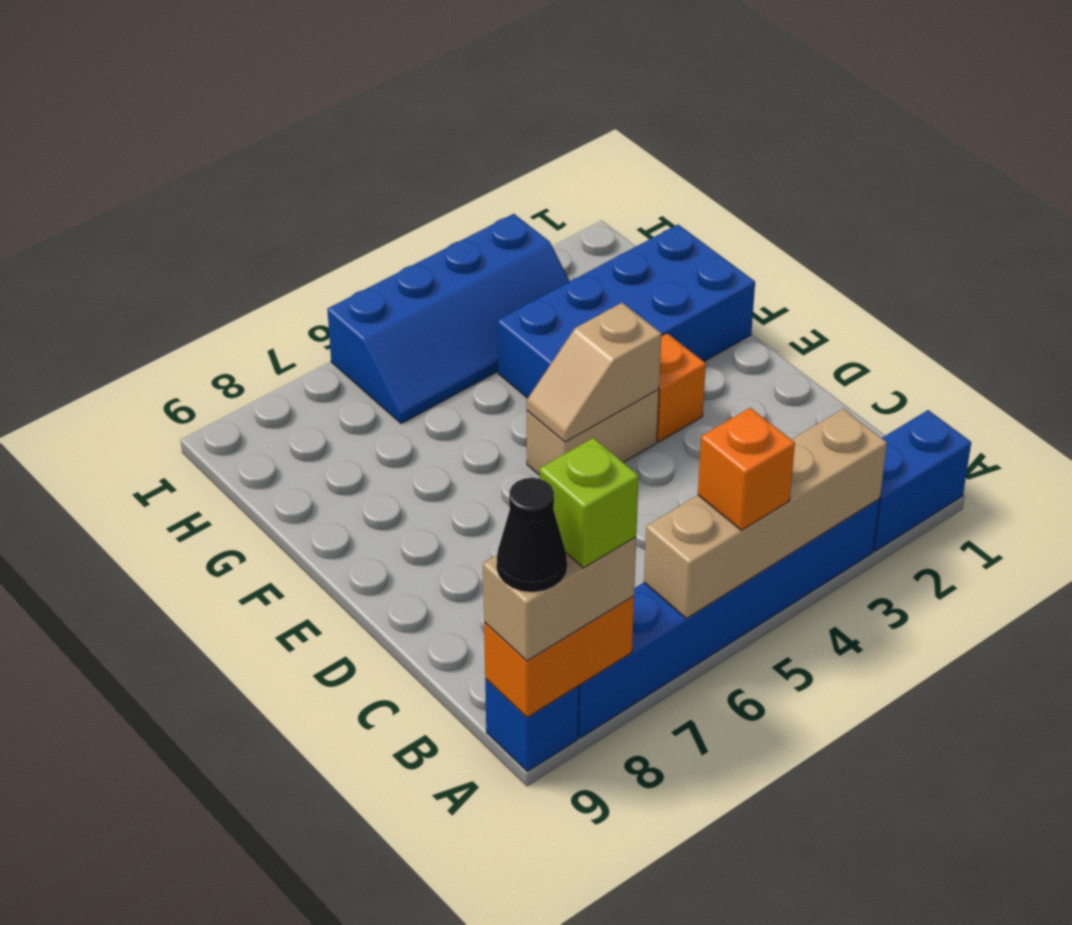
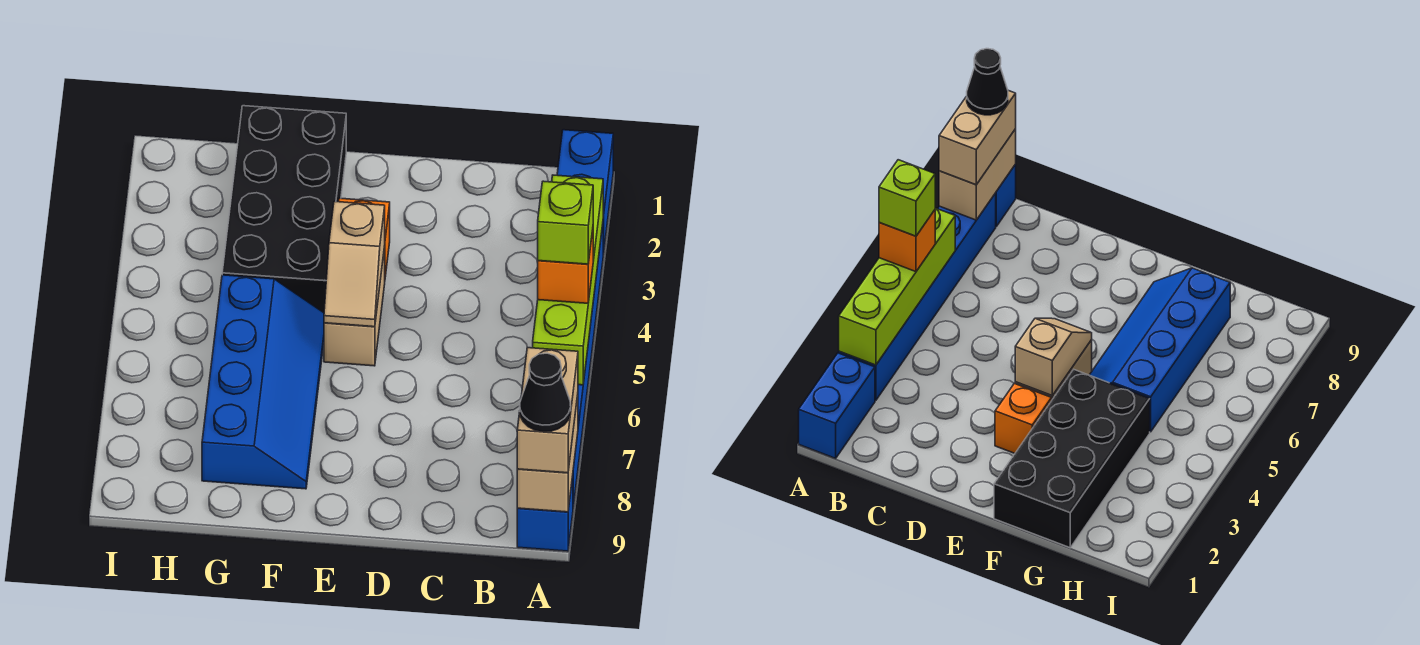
tan brick A3:A6 level 2 -> lime brick A3:A6 level 2
orange brick A8:A9 level 2 -> tan brick A8:A9 level 2
lime brick A8 level 4 -> lime brick A5 level 4
blue brick F1:G4 level 1 -> black brick F1:G4 level 1
blue slope H3:I6 level 1 top I -> blue slope F5:G8 level 1 top G

